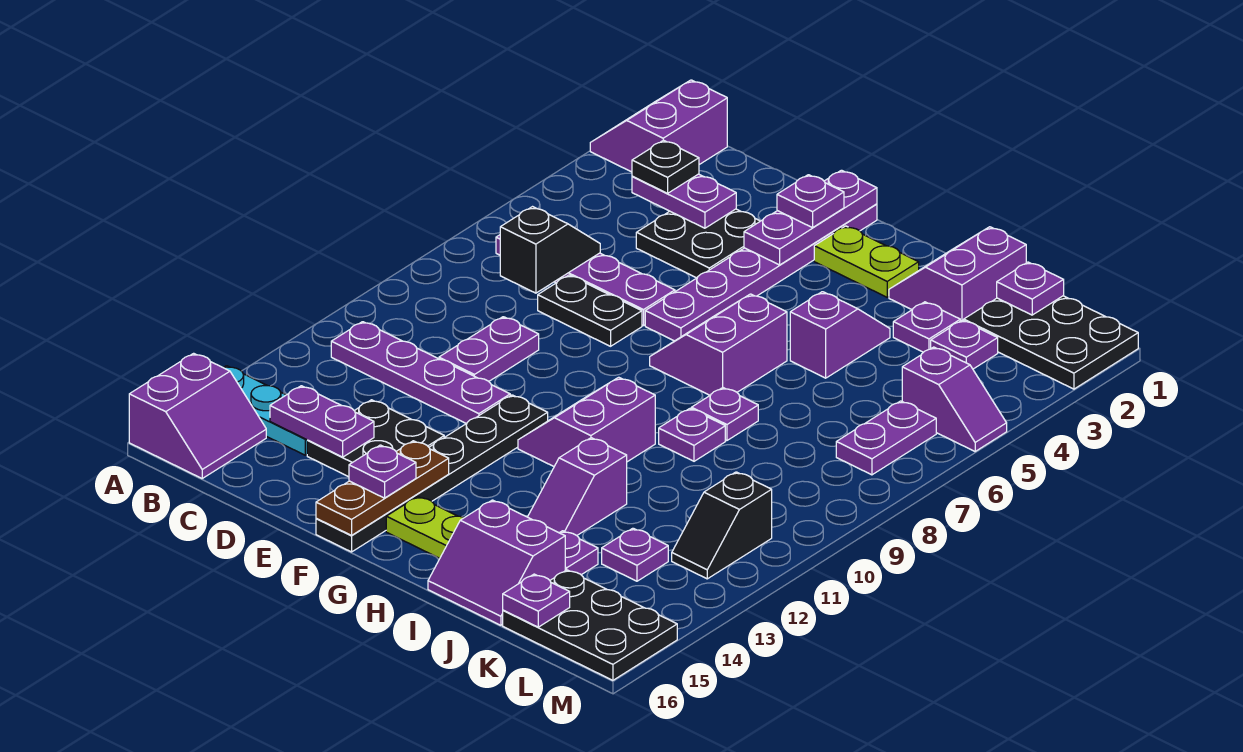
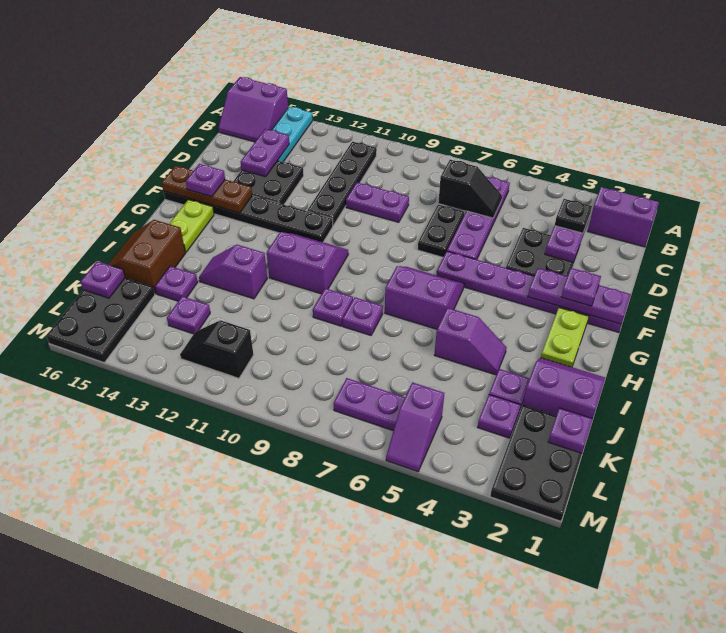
purple plate B11:E11 level 1 -> black plate B11:E11 level 1
purple slope I15:J16 level 1 top 15 -> brown slope I15:J16 level 1 top 15

